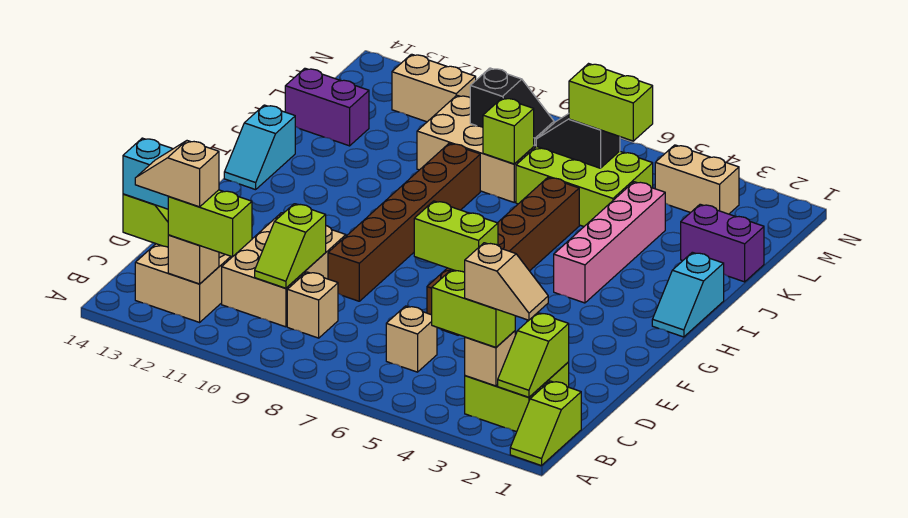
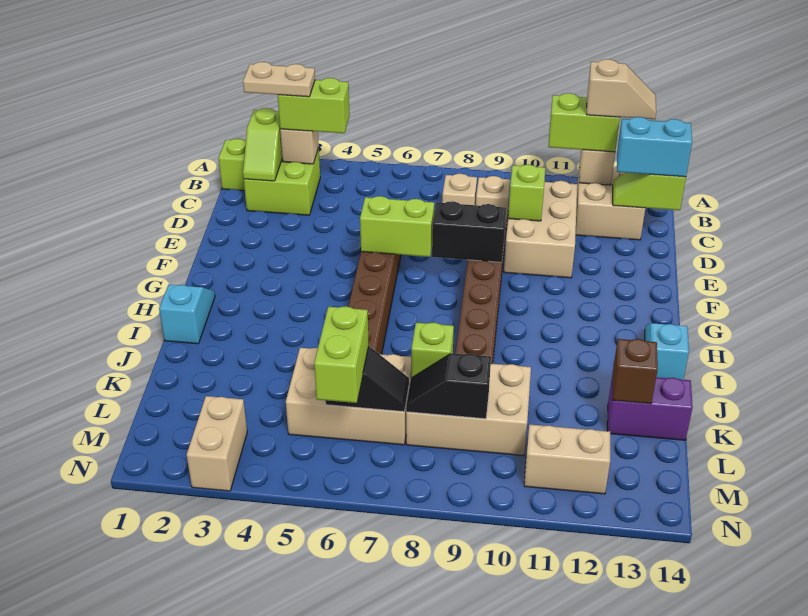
lime slope B2:C2 level 2 top C -> lime slope B2:C2 level 2 top B
tan slope B2:B3 level 4 top 3 -> tan plate B2:B3 level 4
tan brick C6 level 1 -> tan brick C8 level 1
none -> black brick F8:F9 level 2
pink brick H4:K4 level 1 -> none
purple brick K1:K2 level 1 -> none
lime brick K5:L7 level 1 -> tan brick K5:L7 level 1
none -> brown brick K13 level 2
lime brick L5:L6 level 3 -> lime brick L6:M6 level 3
tan brick M3:M4 level 1 -> tan brick M3:N3 level 1

